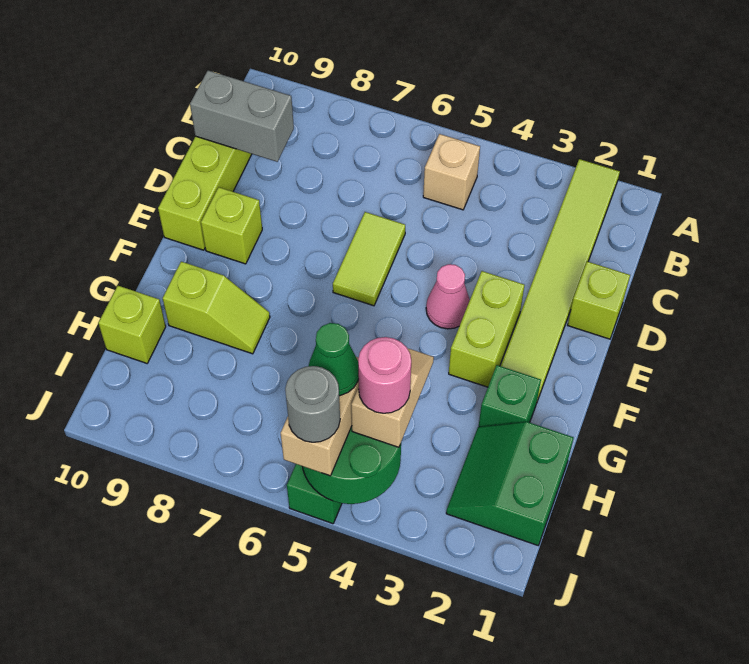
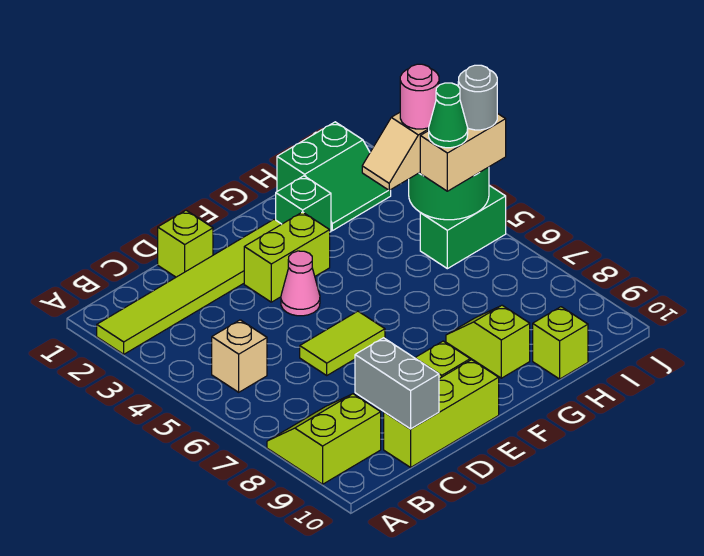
none -> lime slope A8:B9 level 1 top 9

